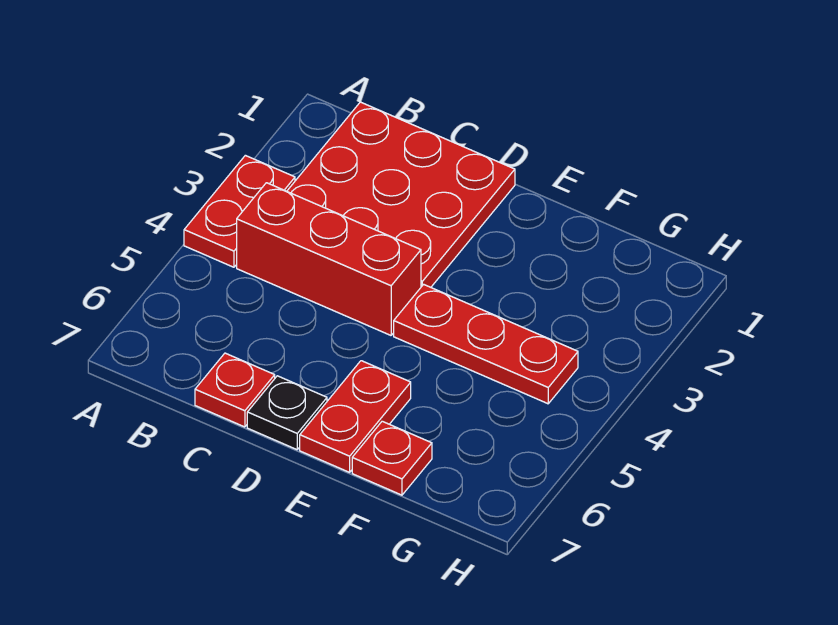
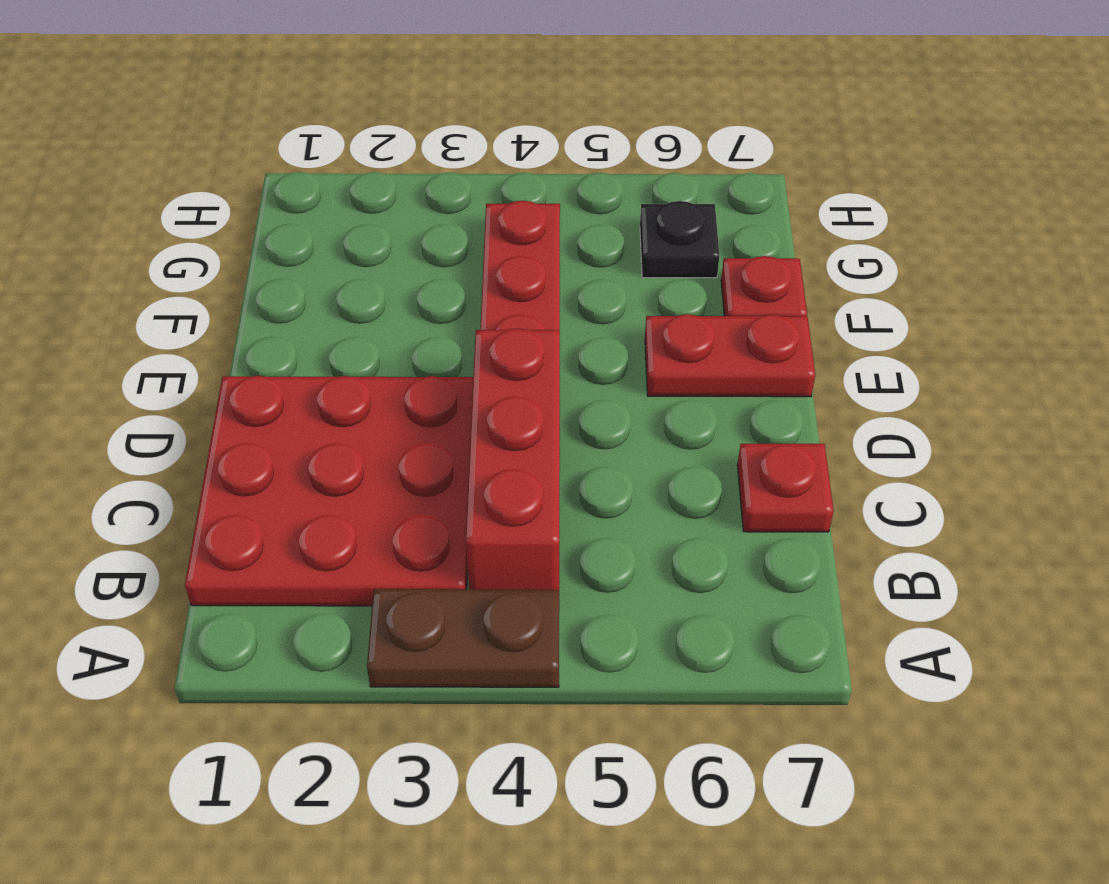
red plate A3:A4 level 1 -> brown plate A3:A4 level 1
black plate D7 level 1 -> black plate G6 level 1

